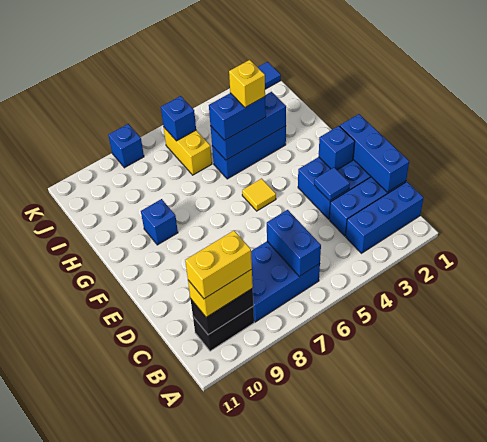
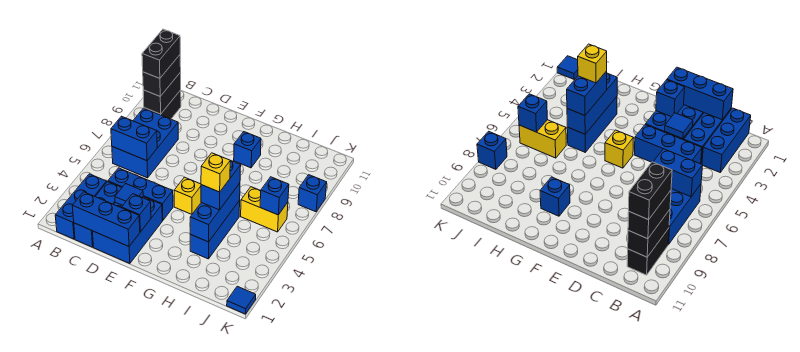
yellow brick B9:B10 level 3 -> black brick B9:B10 level 3
yellow brick B9:B10 level 4 -> black brick B9:B10 level 4
none -> blue brick C4:E4 level 1
yellow tile F5 level 1 -> yellow brick F5 level 1

